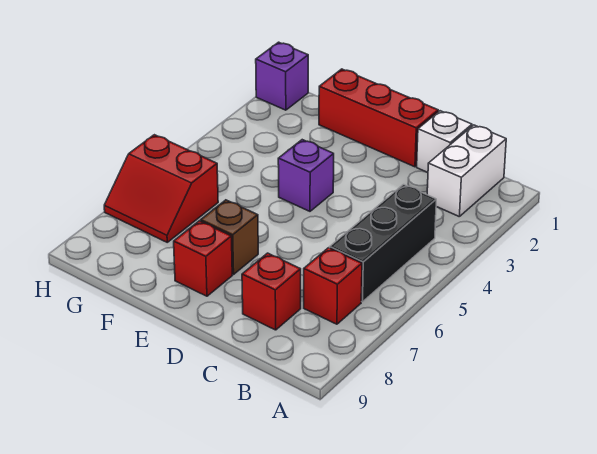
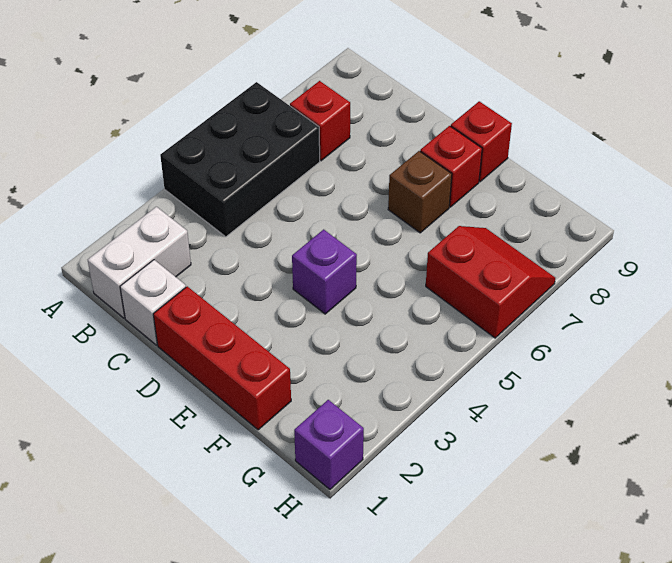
black brick B4:B6 level 1 -> black brick A4:B6 level 1
red brick C8 level 1 -> red brick E9 level 1

